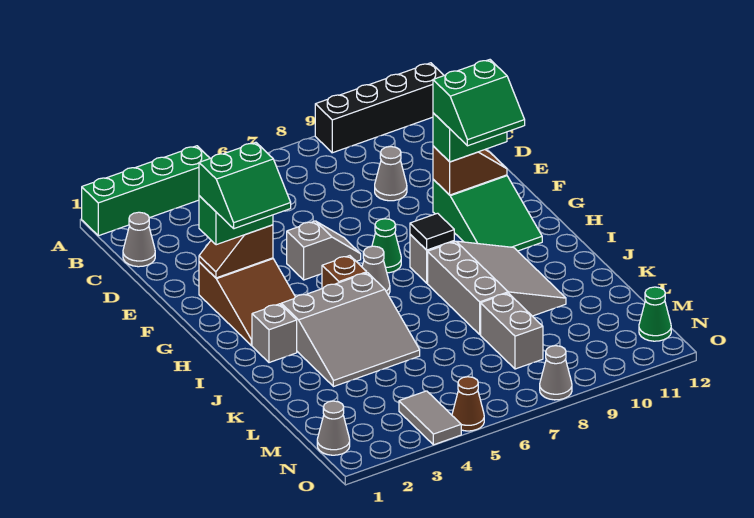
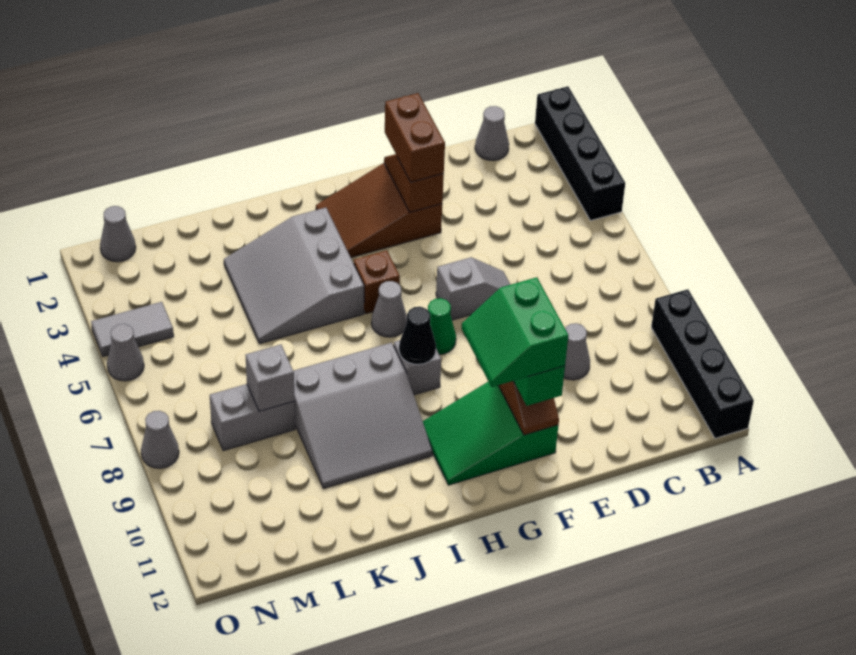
green brick A1:A4 level 1 -> black brick A1:A4 level 1
green brick F2:F3 level 3 -> brown brick F2:F3 level 3
green slope F2:G3 level 4 top F -> none
grey slope F5:F6 level 1 top 5 -> grey slope E6:F6 level 1 top F
black tile H8 level 2 -> black cone H8 level 2
grey brick I2 level 1 -> grey brick L8 level 2
green cone N12 level 1 -> none
brown cone O5 level 1 -> grey cone O5 level 1

